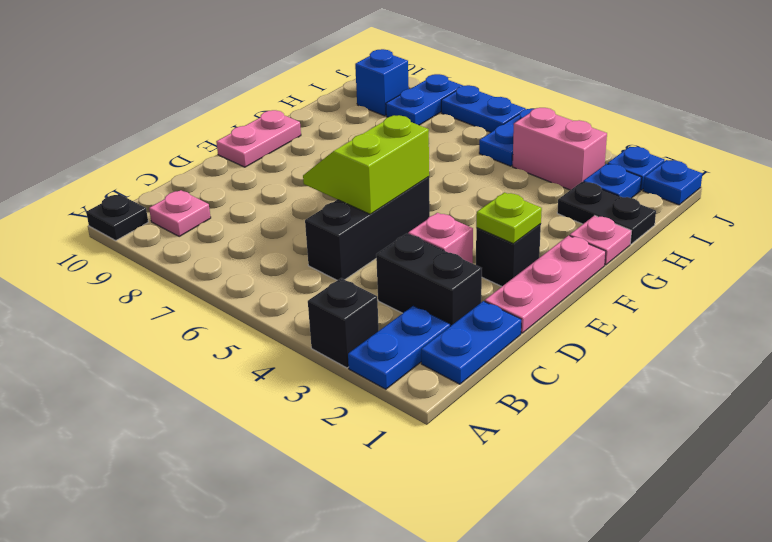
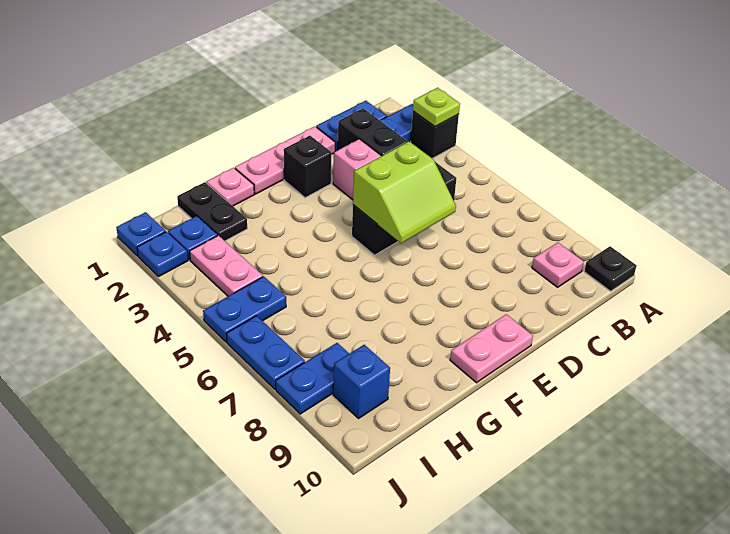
lime plate E2 level 2 -> lime plate A3 level 2
pink brick I3:I4 level 1 -> pink plate I3:I4 level 1

